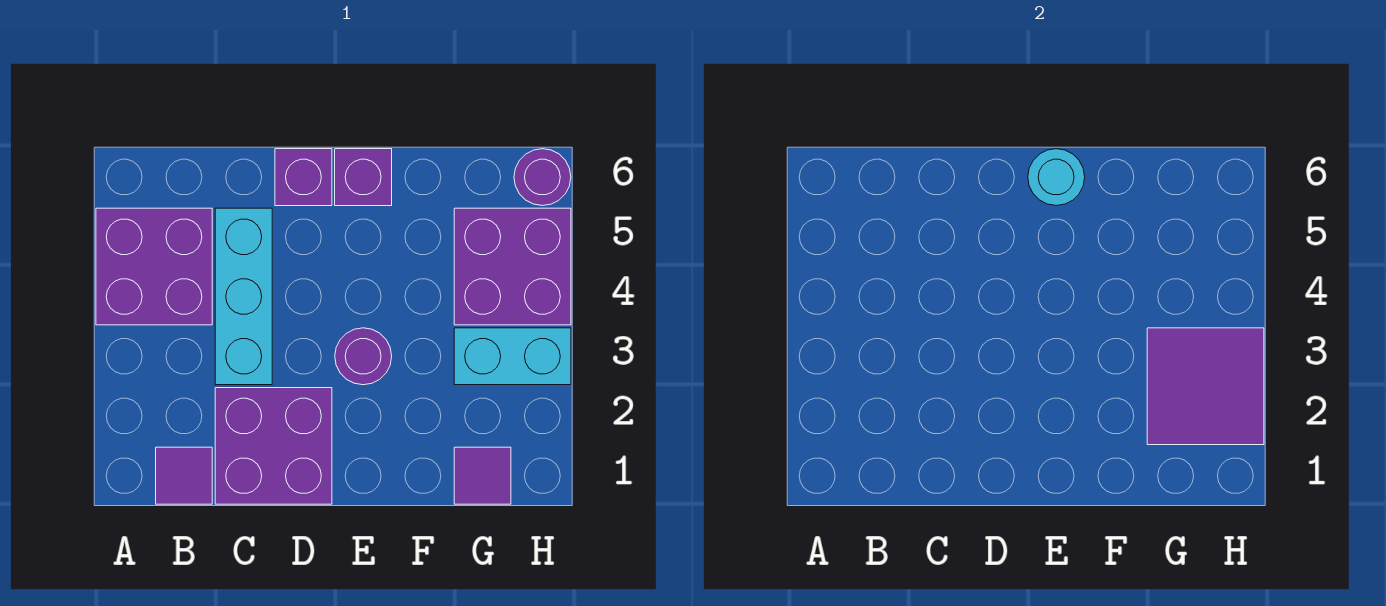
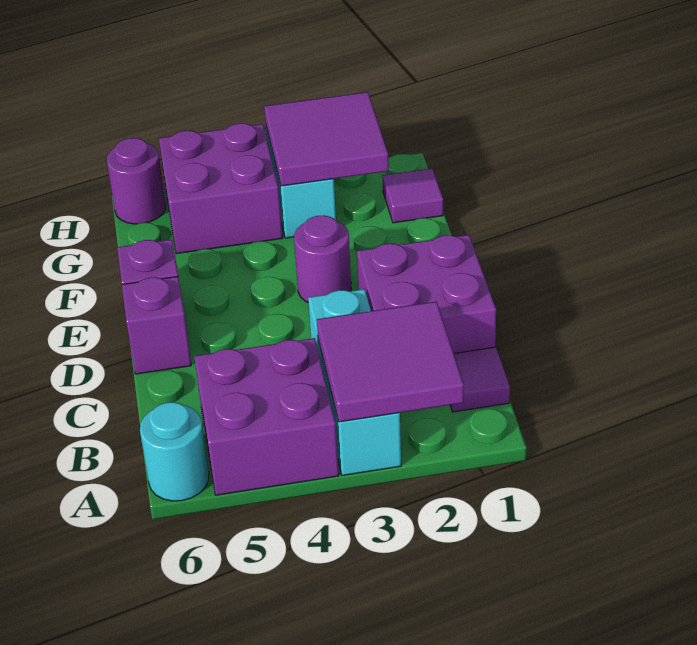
none -> purple tile A2:B3 level 2
cyan brick C3:C5 level 1 -> cyan brick A3:C3 level 1
cyan round brick E6 level 2 -> cyan round brick A6 level 1

